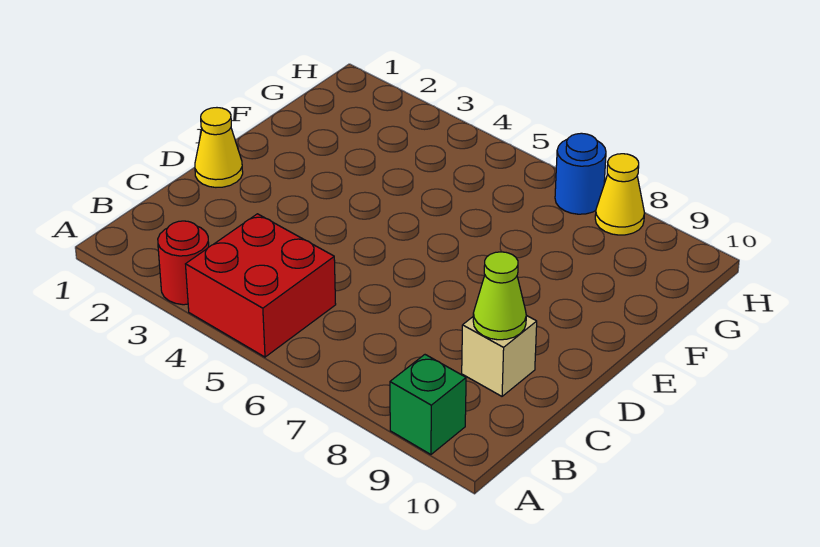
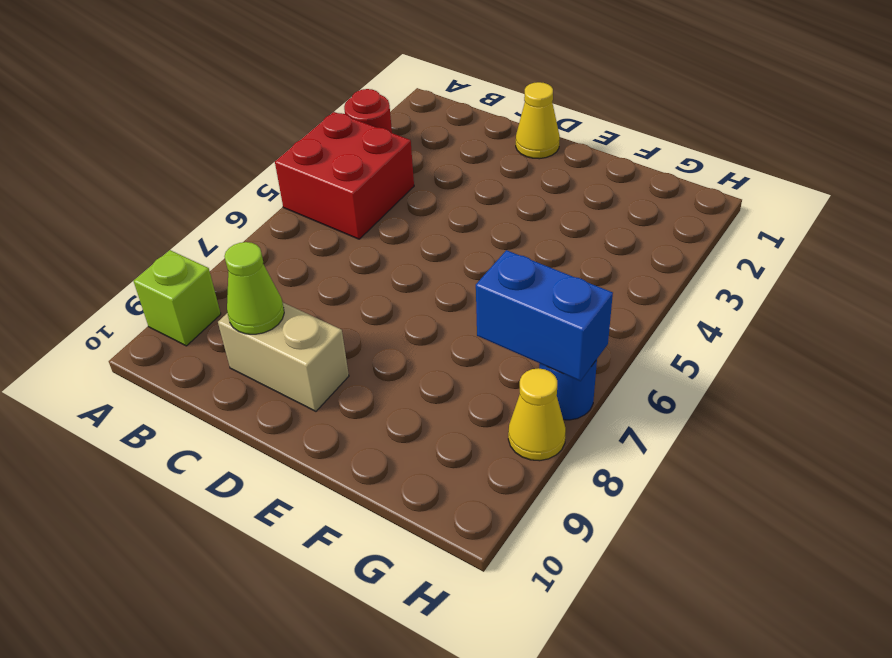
green brick A9 level 1 -> lime brick A9 level 1
tan brick C9 level 1 -> tan brick C9:D9 level 1
none -> blue brick G7:H7 level 2

